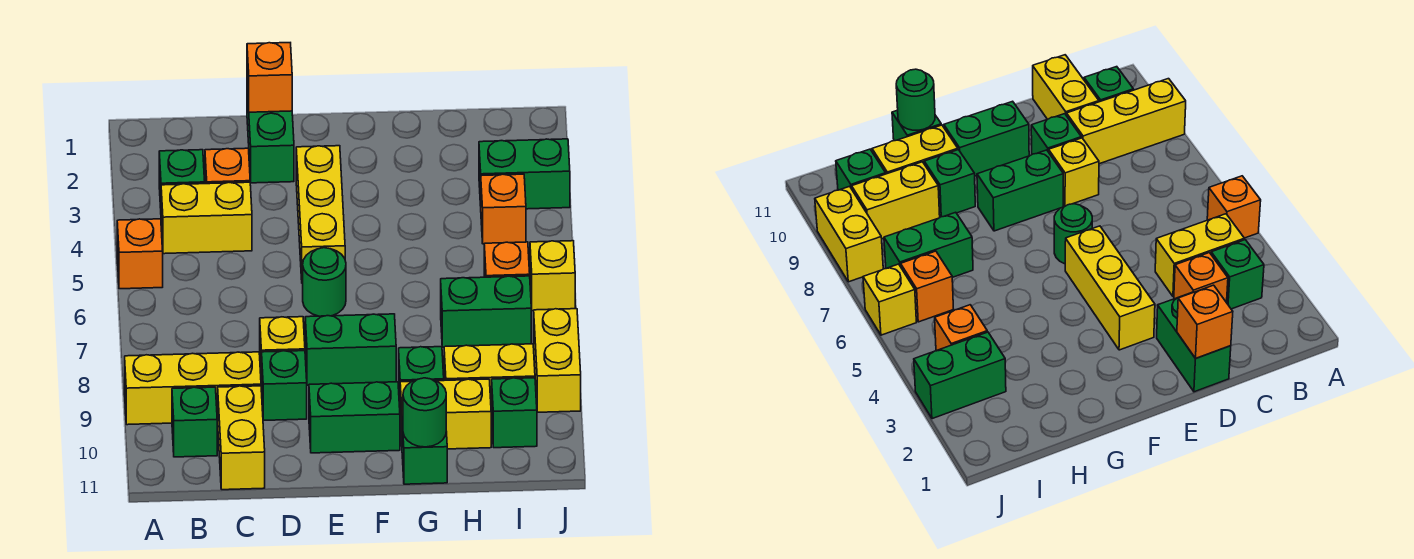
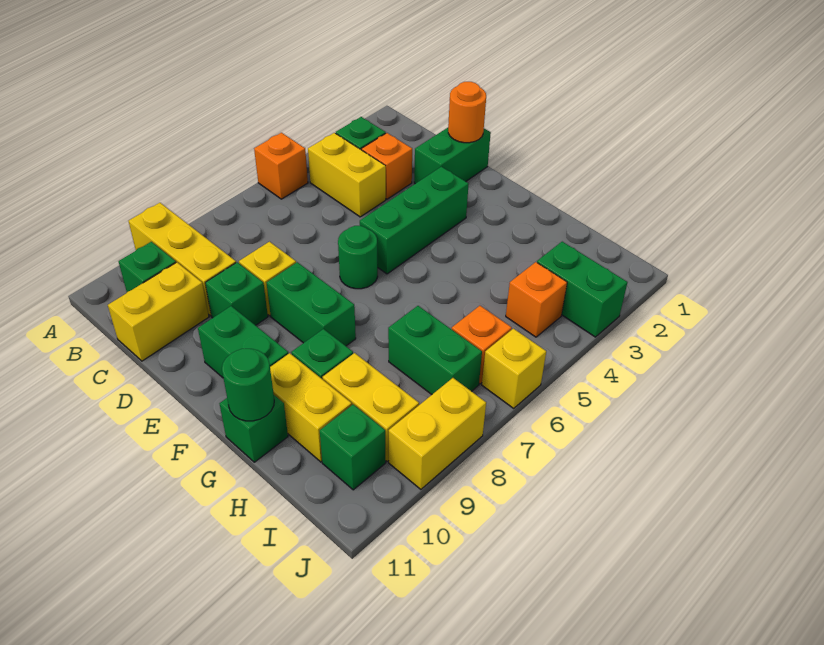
orange brick D1 level 2 -> orange round brick D1 level 2
yellow brick E3:E5 level 1 -> green brick E3:E5 level 1

